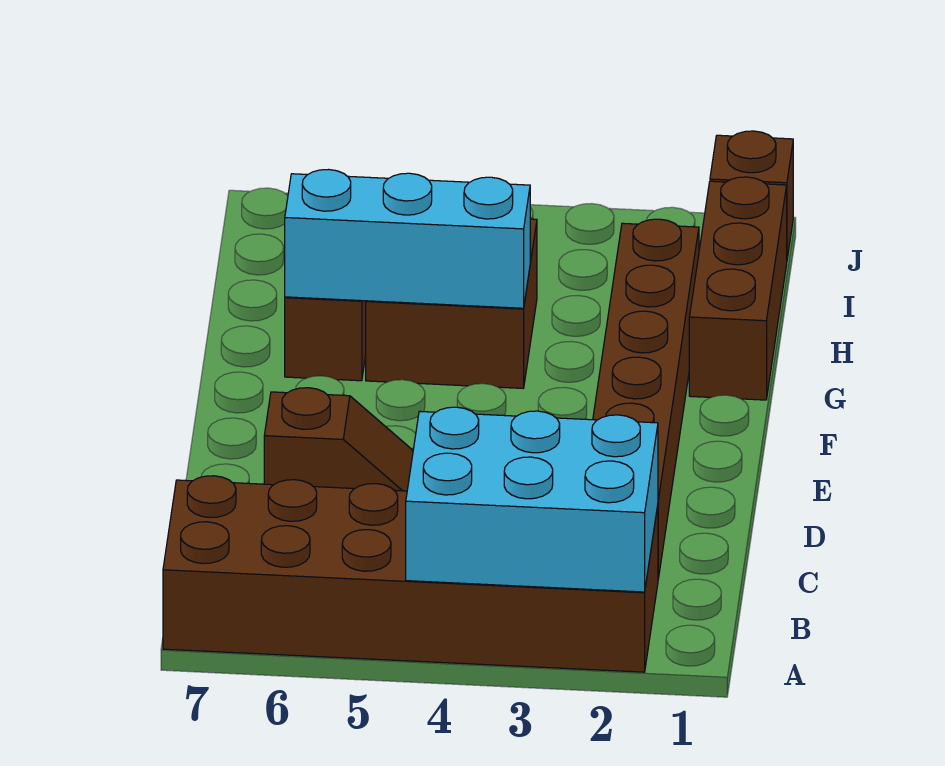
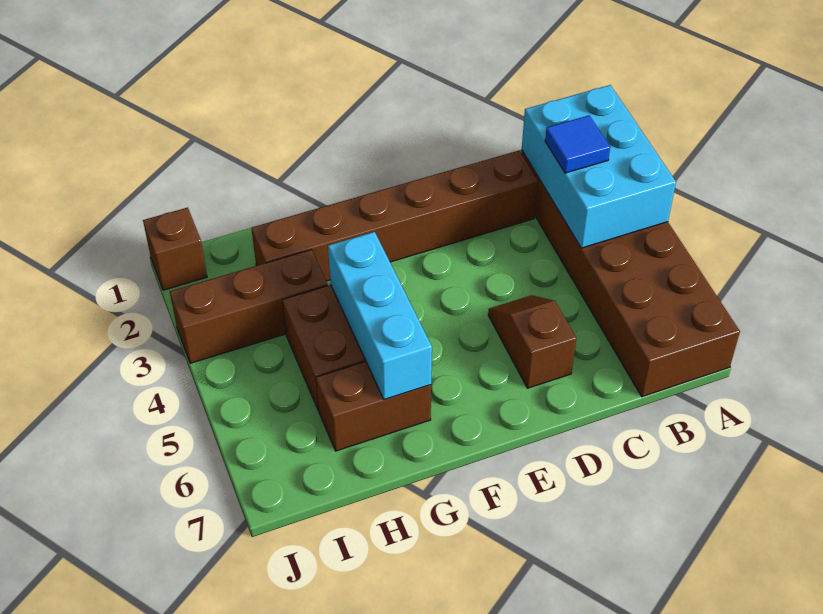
none -> blue tile B3 level 3
brown brick G1:I1 level 1 -> brown brick H3:J3 level 1

